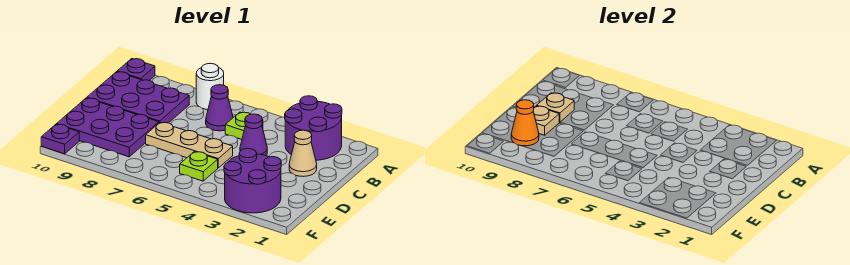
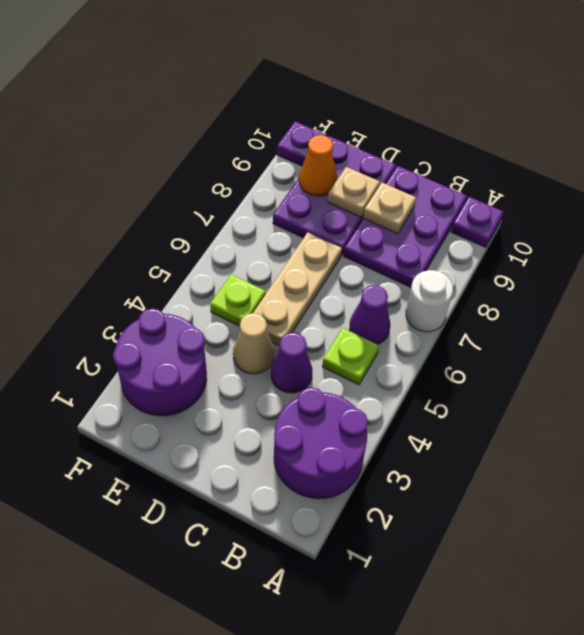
tan cone C2 level 1 -> tan cone D4 level 1

